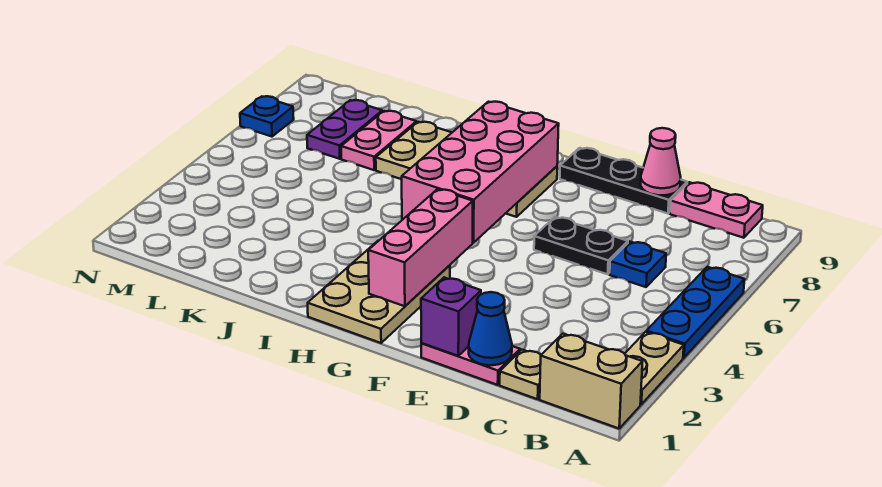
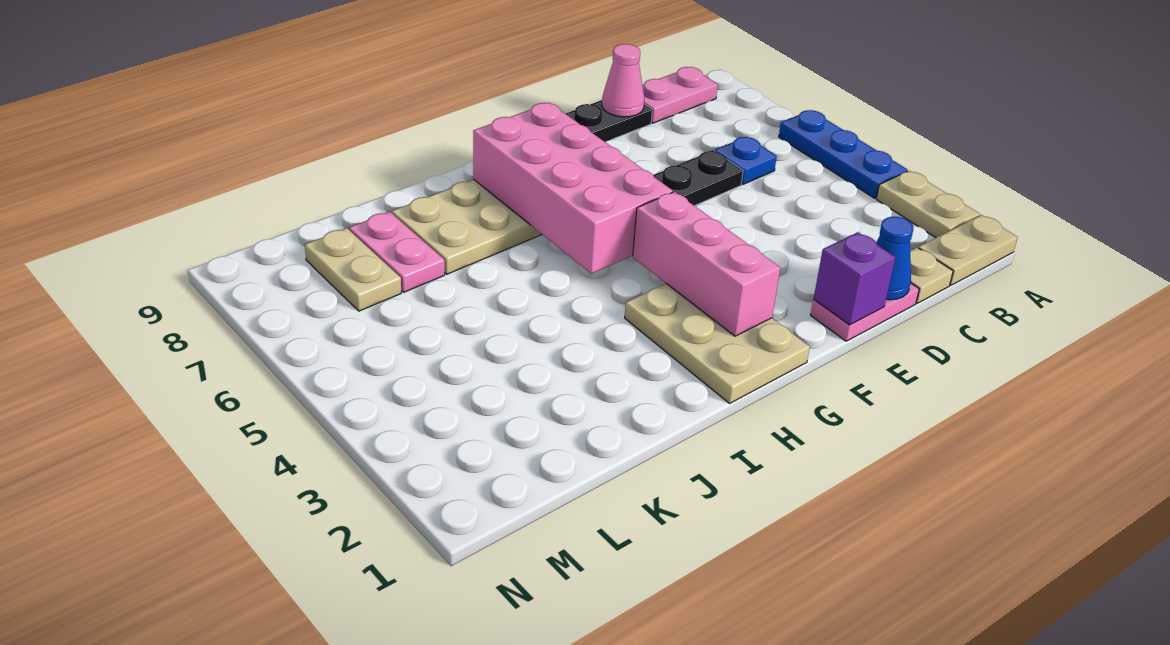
tan brick A1:B1 level 1 -> tan plate A1:B1 level 1
purple plate L7:L8 level 1 -> tan plate L7:L8 level 1
blue plate N7 level 1 -> none

